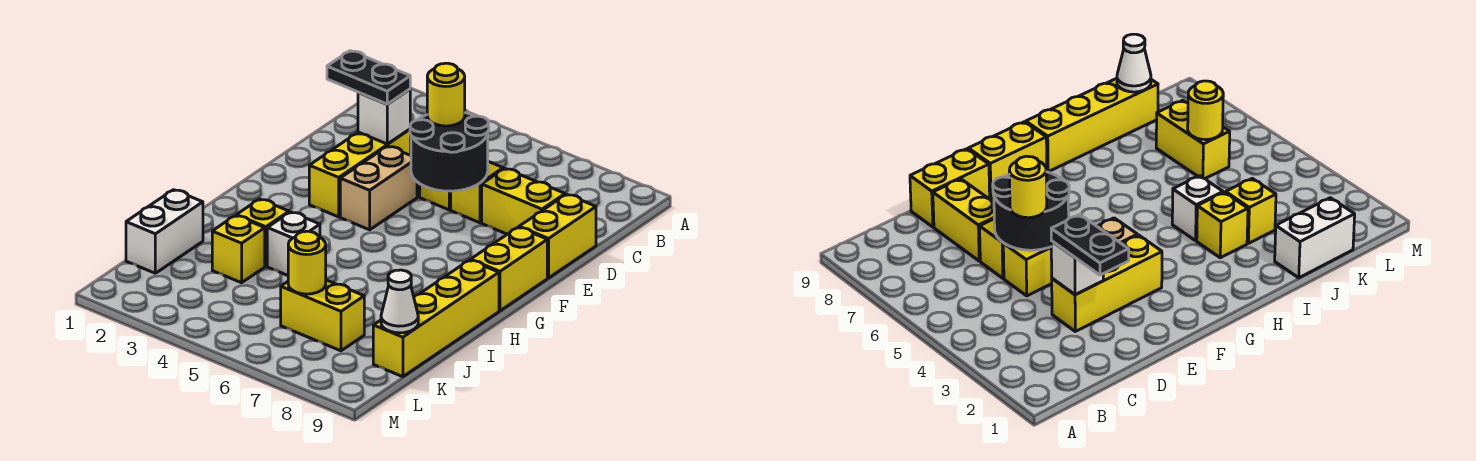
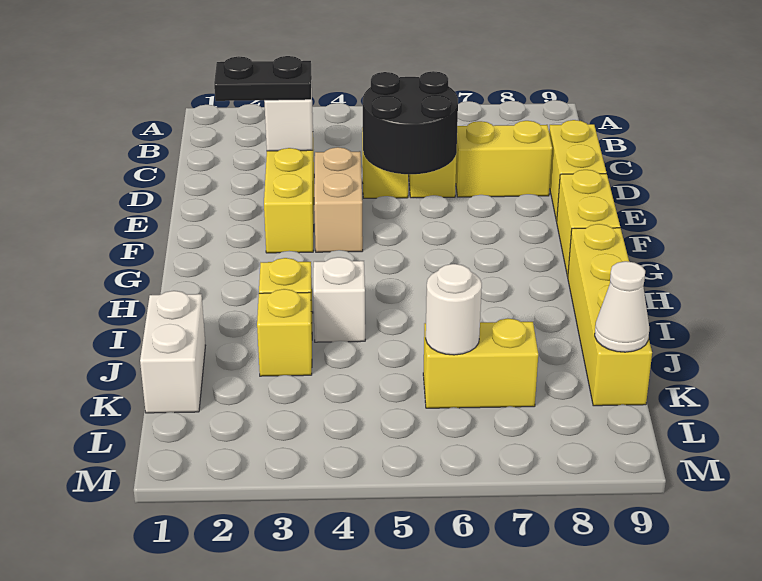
yellow round brick D5 level 3 -> none
yellow round brick K6 level 2 -> white round brick K6 level 2

